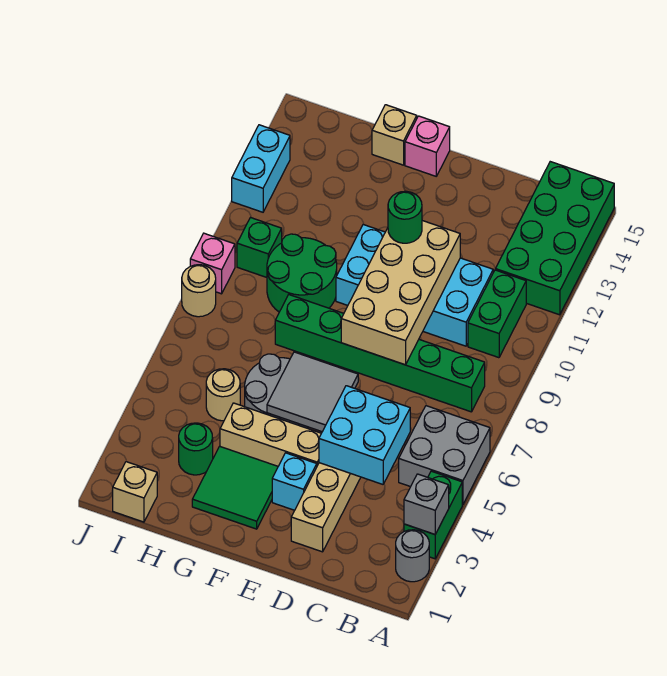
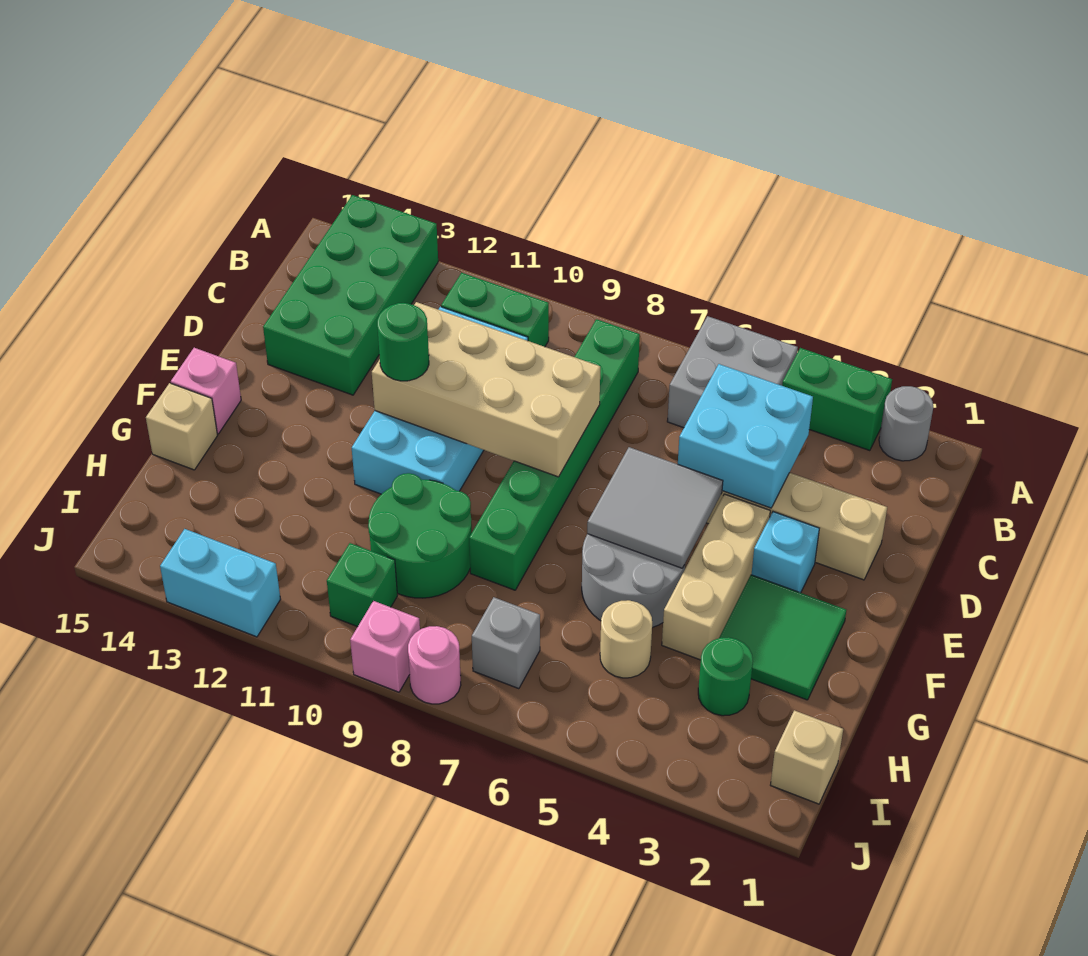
grey brick A3 level 2 -> grey brick I7 level 1
green brick A12:B15 level 1 -> green brick A13:D14 level 1
tan round brick J8 level 1 -> pink round brick J8 level 1

